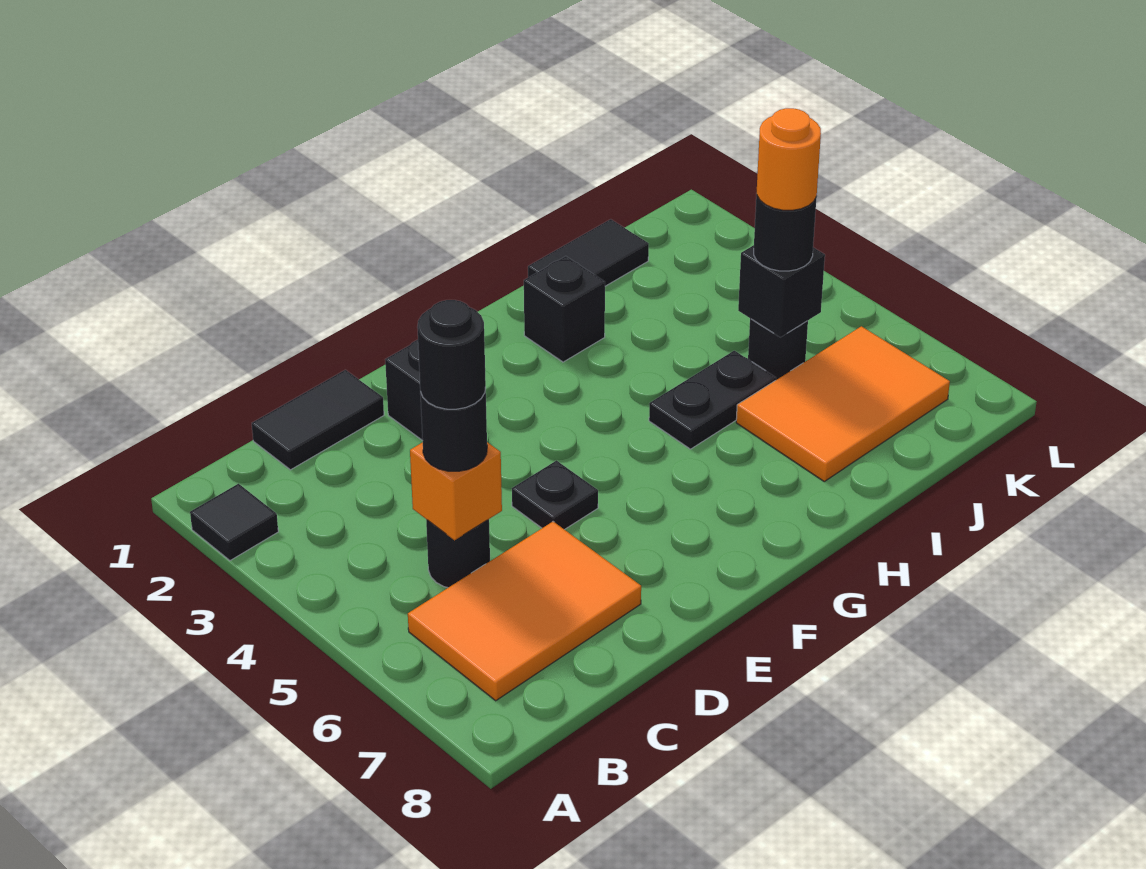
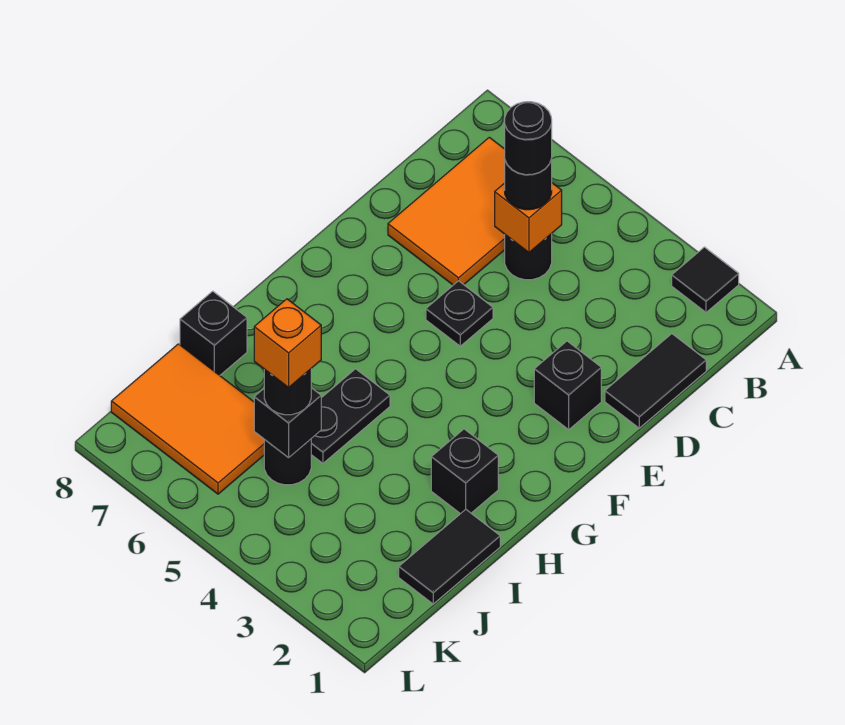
orange tile I6:K7 level 1 -> orange tile J6:K8 level 1
none -> black brick I8 level 1
orange round brick J5 level 4 -> orange brick J5 level 4

